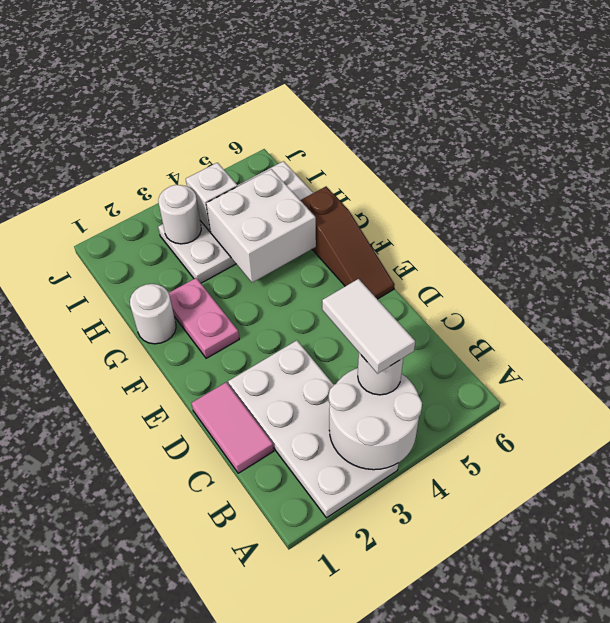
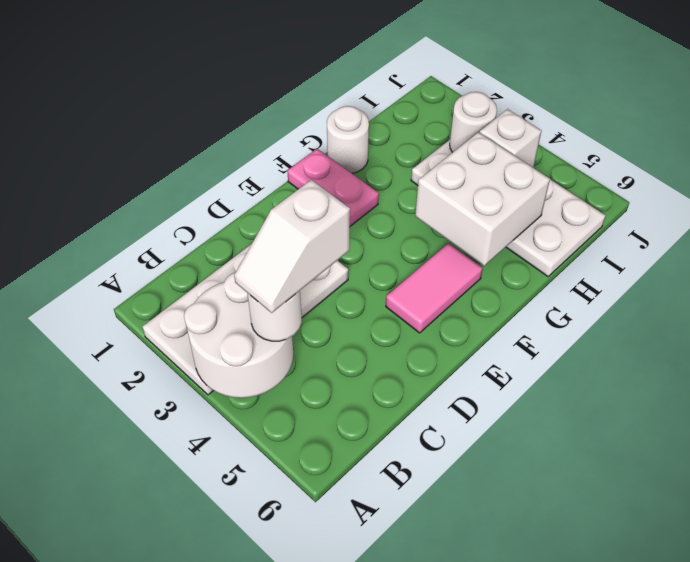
white tile B4:C4 level 4 -> white slope B4:C4 level 4 top C
pink tile C1:D1 level 1 -> pink tile E5:F5 level 1
brown slope E6:G6 level 1 top G -> none
pink plate F2:G2 level 1 -> pink plate F1:F2 level 1

